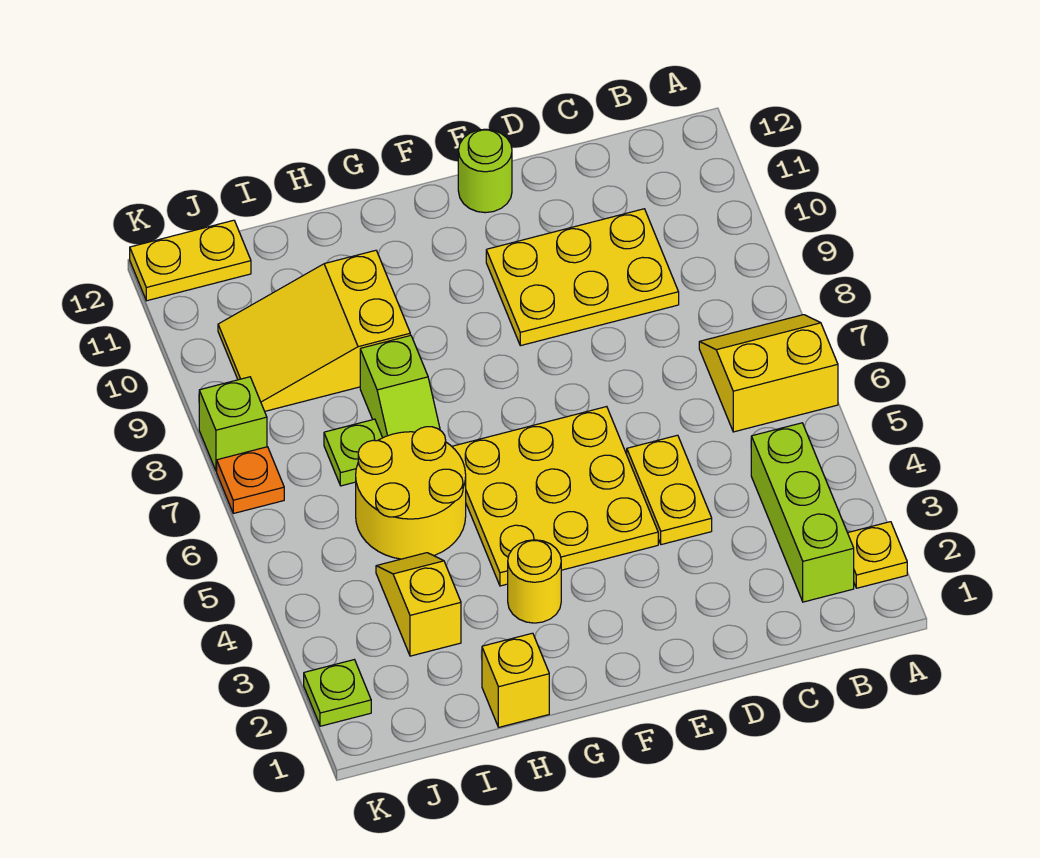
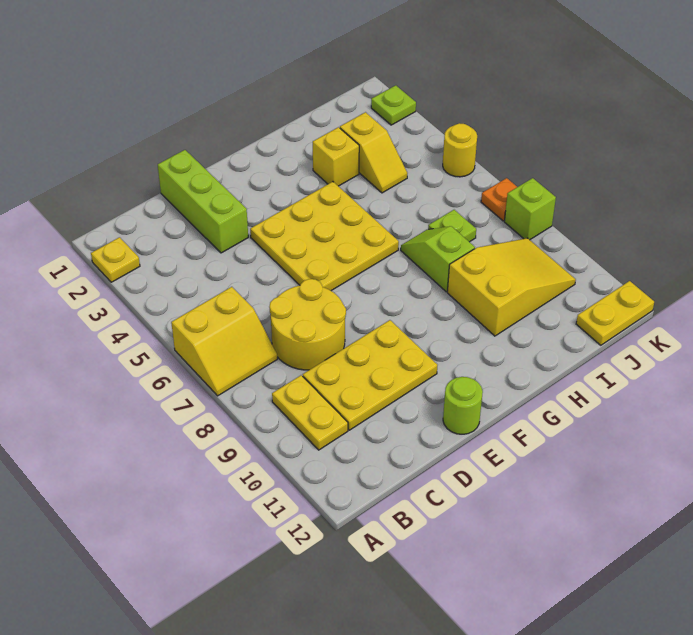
lime brick B2:B4 level 1 -> lime brick D1:D3 level 1
yellow plate D4:D5 level 1 -> yellow plate B9:B10 level 1
yellow round brick G3 level 1 -> yellow round brick K5 level 1
yellow brick H1 level 1 -> yellow brick H3 level 1
yellow round brick H5:I6 level 1 -> yellow round brick C7:D8 level 1

